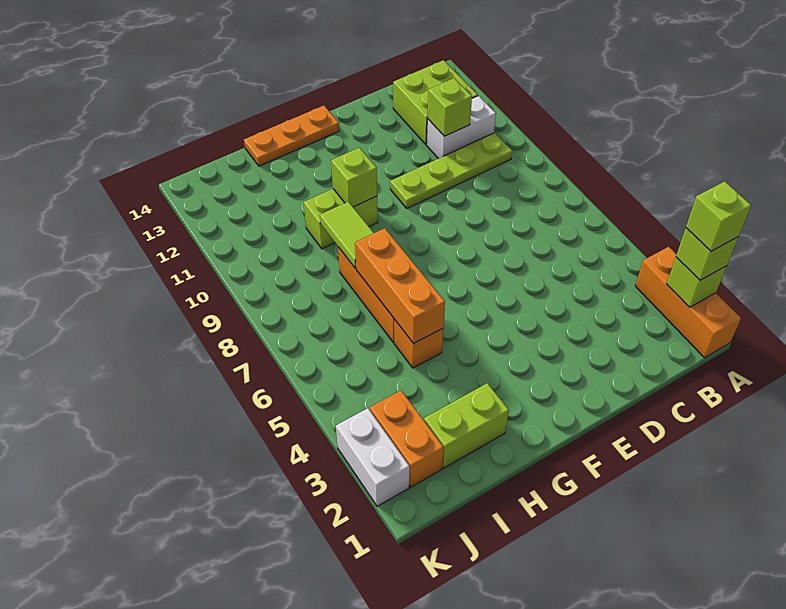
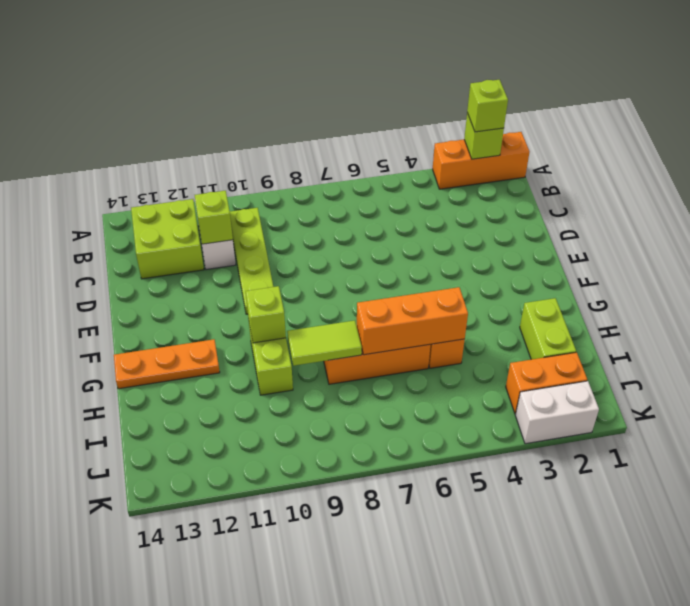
lime brick A2 level 4 -> none
orange plate F14:H14 level 1 -> orange plate G12:G14 level 1

